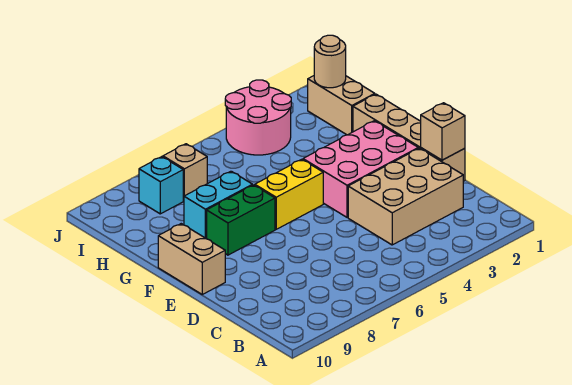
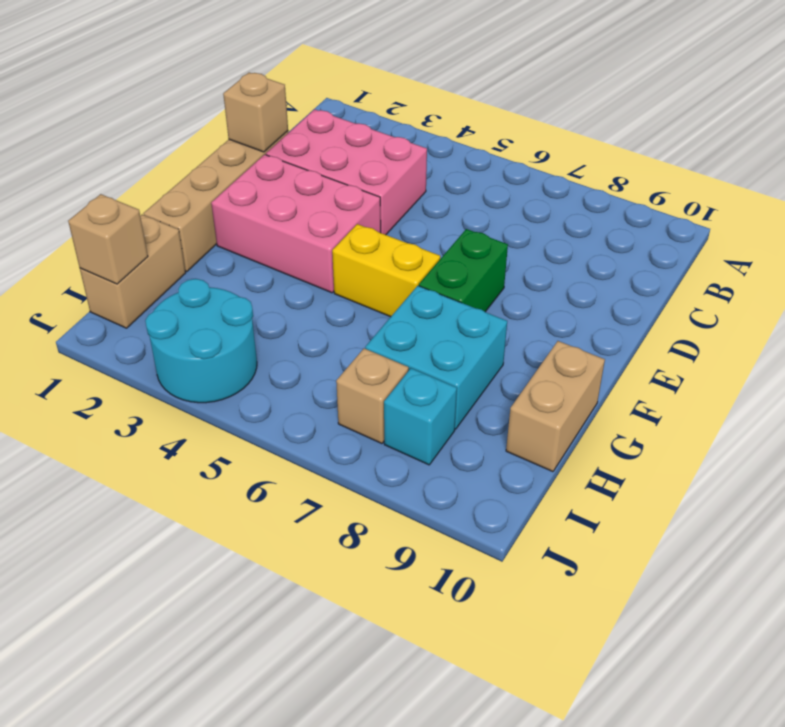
tan brick C2:D4 level 1 -> pink brick C2:D4 level 1
tan brick E10:F10 level 1 -> tan brick G10:H10 level 1
green brick F7:F8 level 1 -> green brick E7:F7 level 1
cyan brick G7:G8 level 1 -> cyan brick G7:H8 level 1
tan round brick I1 level 2 -> tan brick I1 level 2
pink round brick I3:J4 level 1 -> cyan round brick I3:J4 level 1

